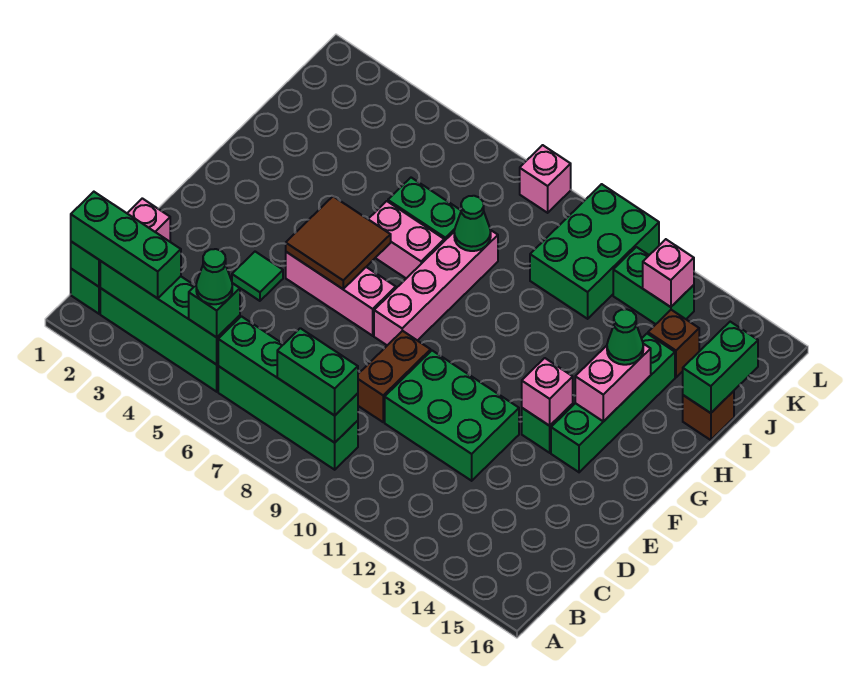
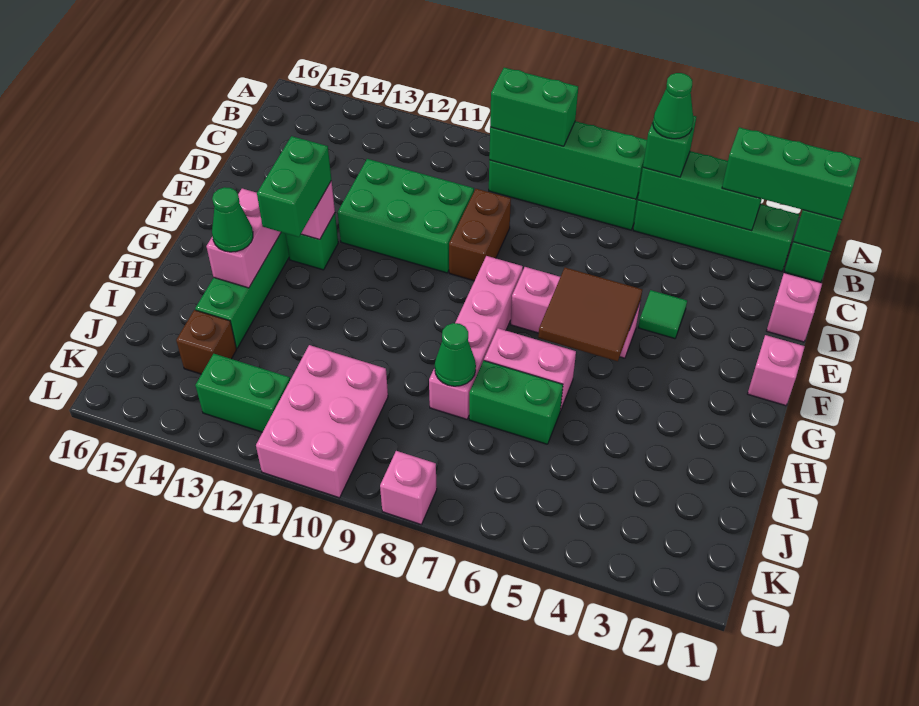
green brick B2:B5 level 2 -> green brick B3:B5 level 2
brown brick I16 level 1 -> none
green brick I16:J16 level 2 -> green brick F13:G13 level 3
green brick J10:L11 level 1 -> pink brick J10:L11 level 1
pink brick K13 level 2 -> pink brick F1 level 1

